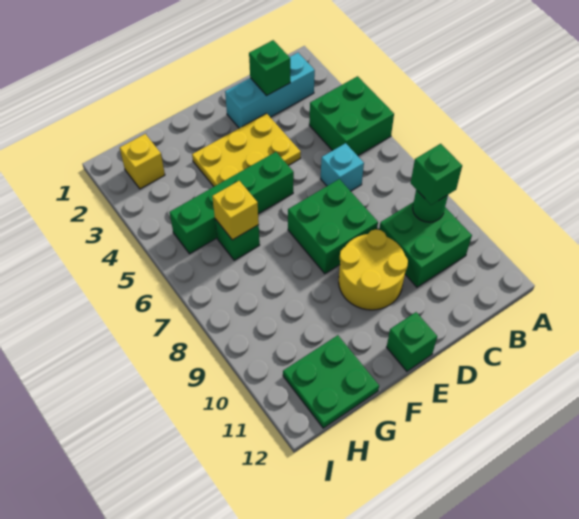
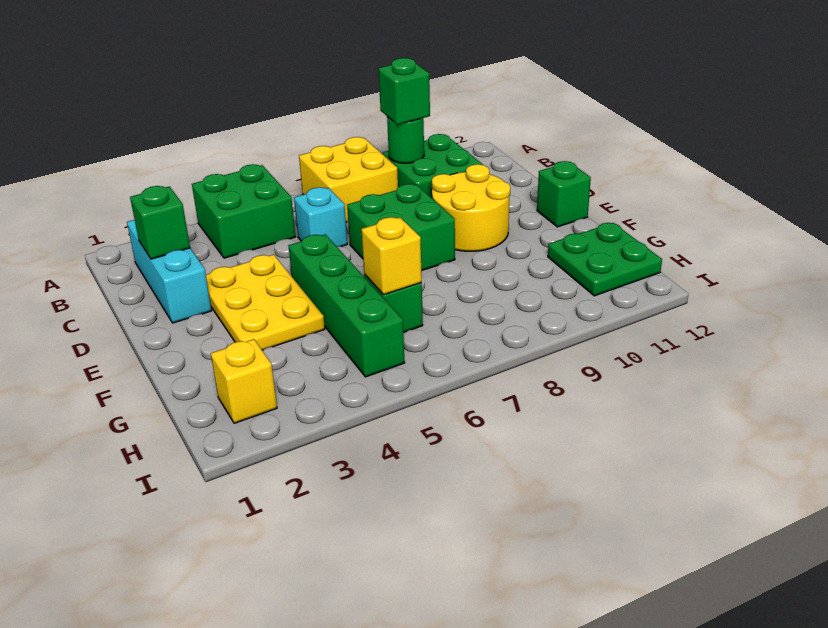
none -> yellow brick A7:B8 level 1

